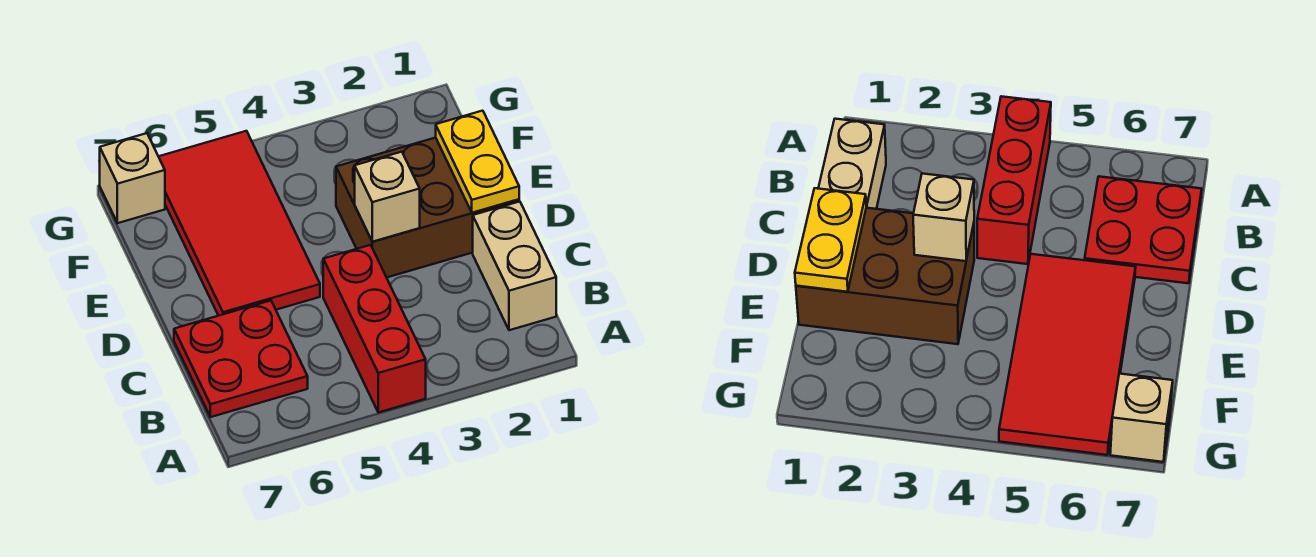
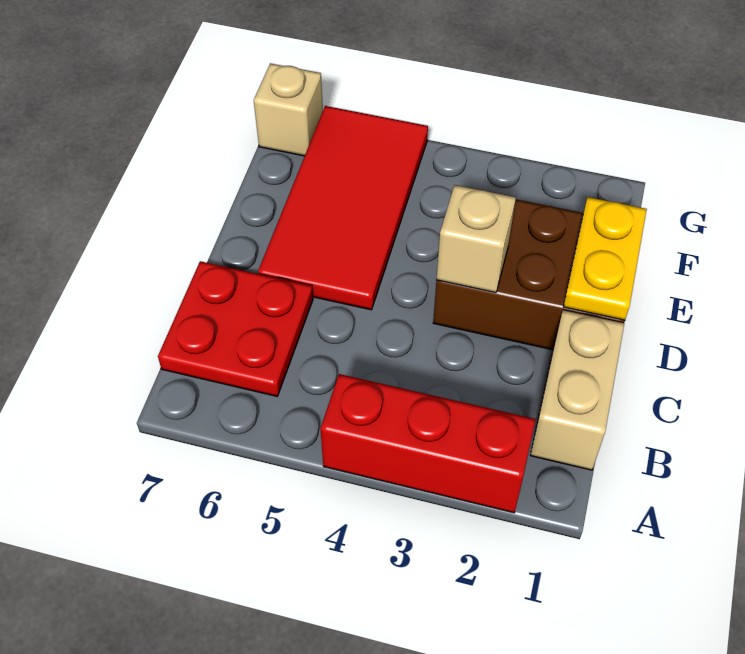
red brick A4:C4 level 1 -> red brick A2:A4 level 1

